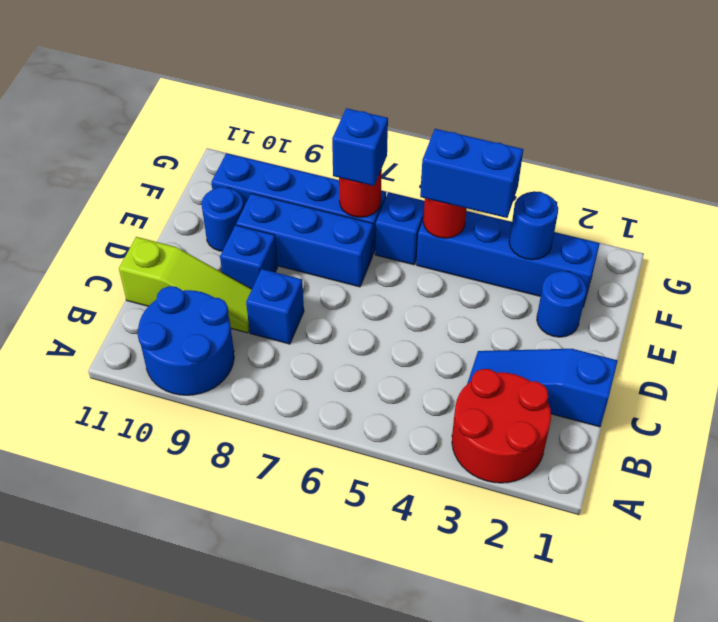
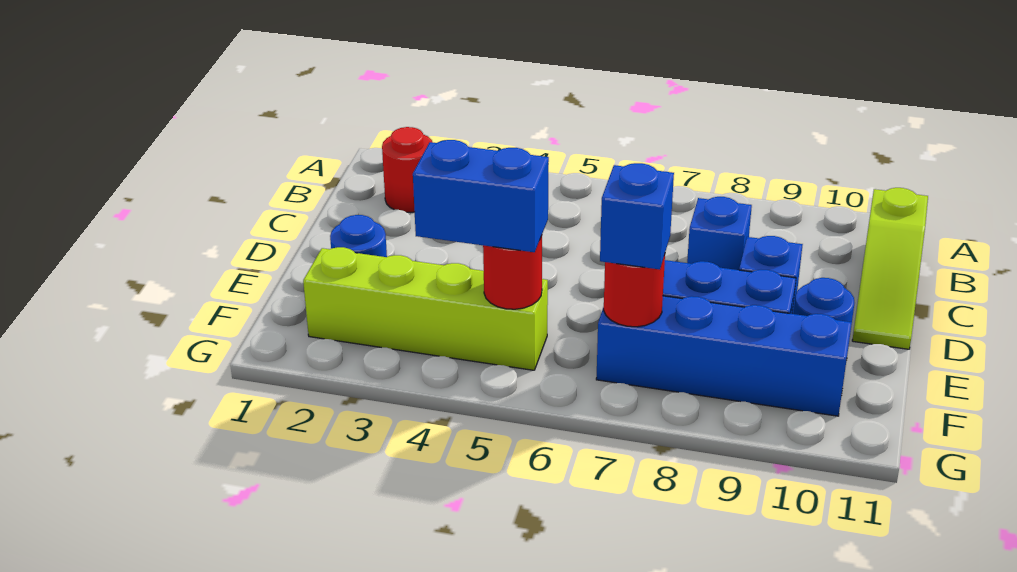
red round brick A2:B3 level 1 -> red round brick B2 level 1
blue round brick A9:B10 level 1 -> none
blue slope C1:C3 level 1 top 1 -> none
lime slope C9:C11 level 1 top 11 -> lime slope B11:D11 level 1 top B
blue brick F2:F5 level 1 -> lime brick F2:F5 level 1
blue round brick F3 level 2 -> none
blue brick F6 level 1 -> none

